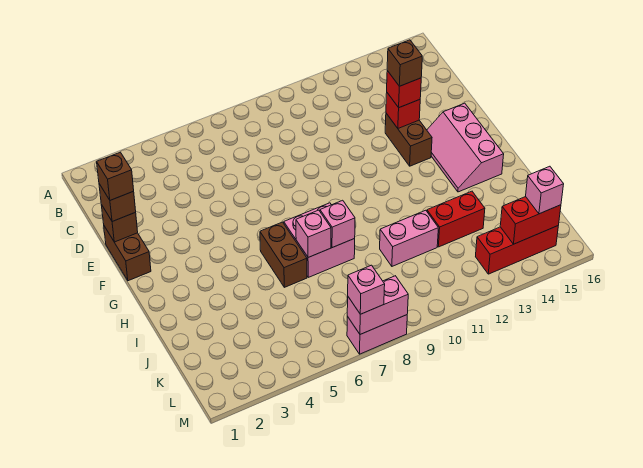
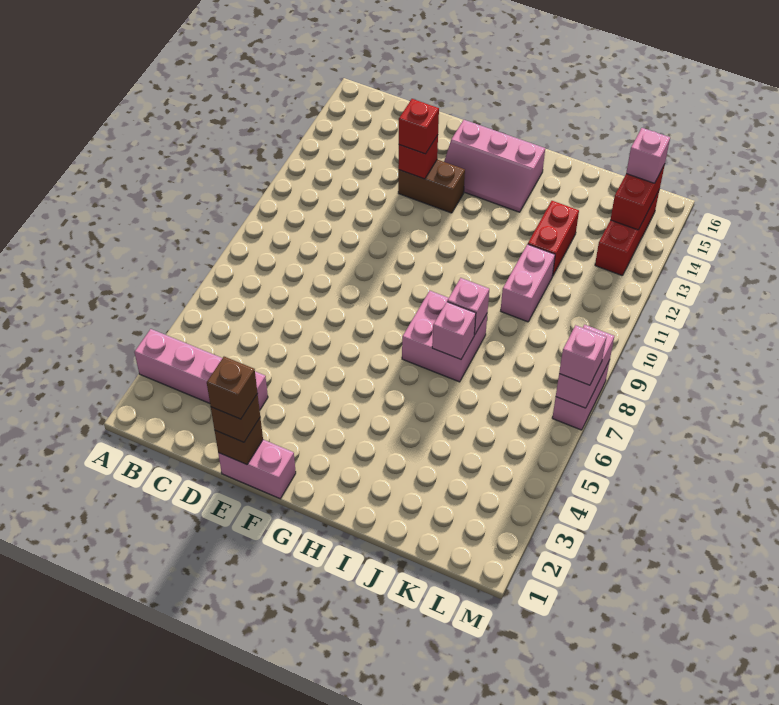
none -> pink brick A3:D3 level 1
brown brick E1:F1 level 1 -> pink brick E1:F1 level 1
brown brick E13 level 4 -> none
brown brick H6:I6 level 1 -> none

